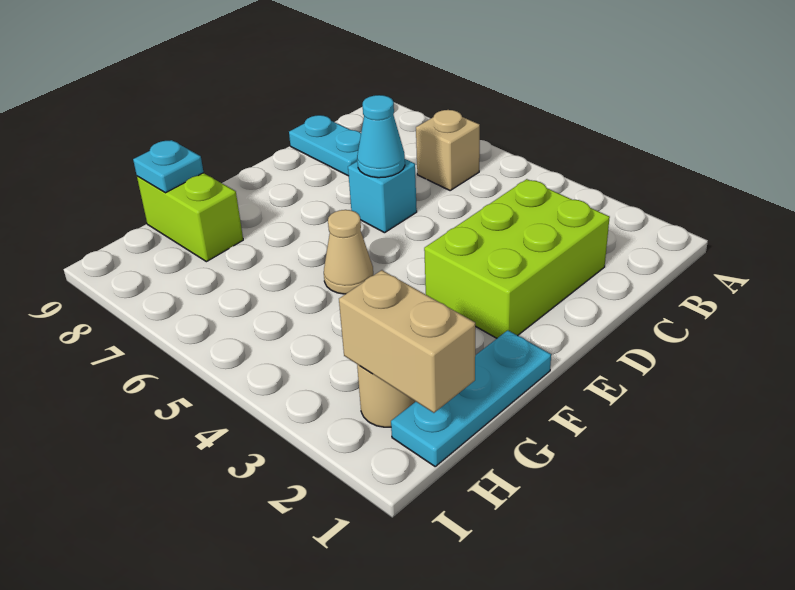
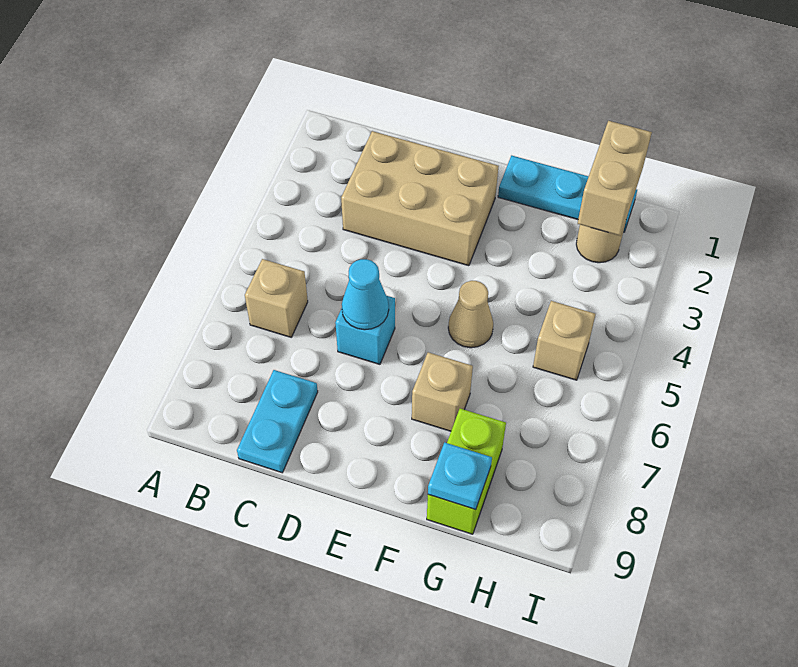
lime brick C2:E3 level 1 -> tan brick C2:E3 level 1
none -> tan brick F7 level 1
none -> tan brick H5 level 1

